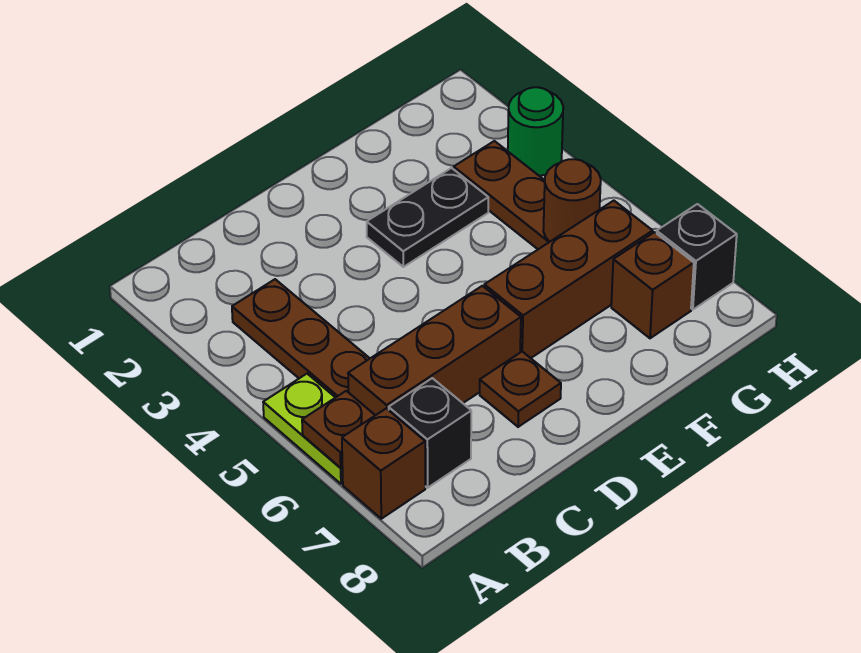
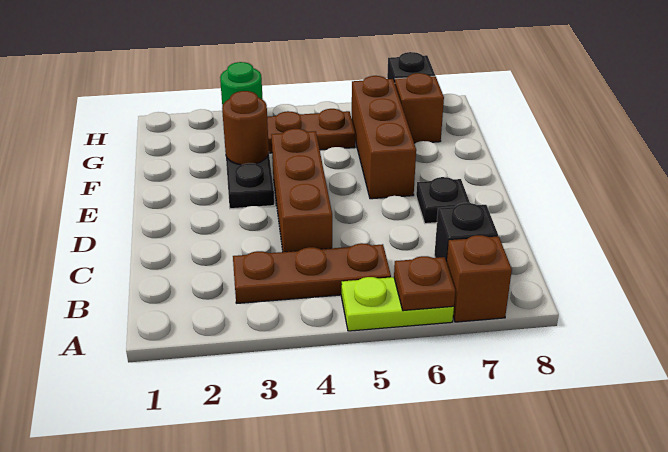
brown brick B6:D6 level 1 -> brown brick C4:E4 level 1
brown plate D7 level 1 -> black plate D7 level 1
brown round brick G5 level 2 -> brown round brick F3 level 2

